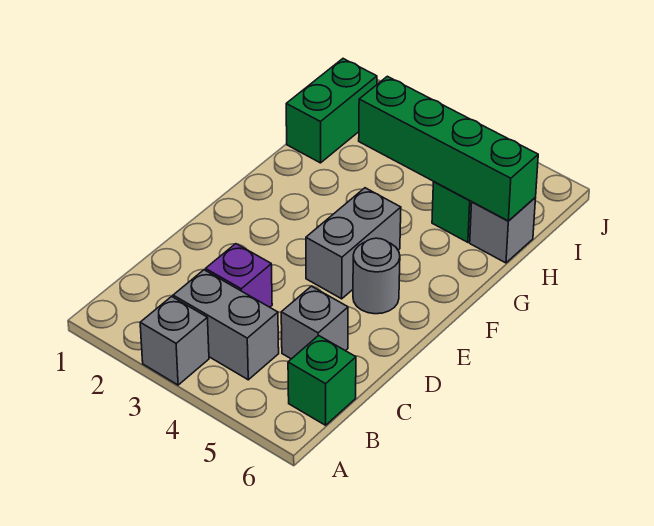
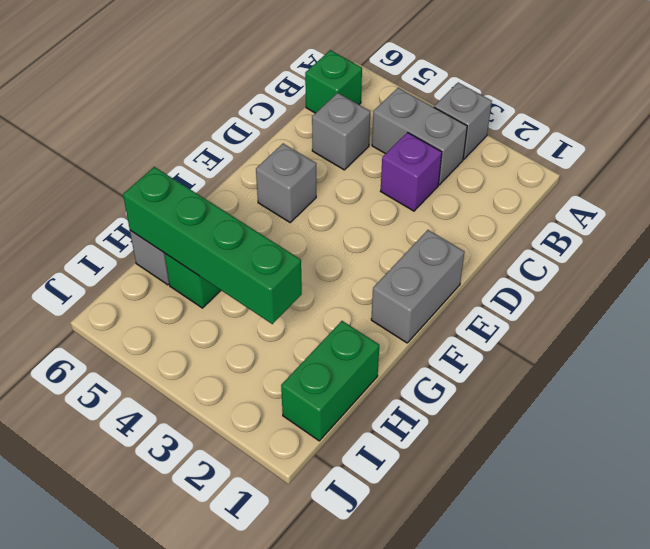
grey brick E4:F4 level 1 -> grey brick E1:F1 level 1
grey round brick E5 level 1 -> grey brick E5 level 1

